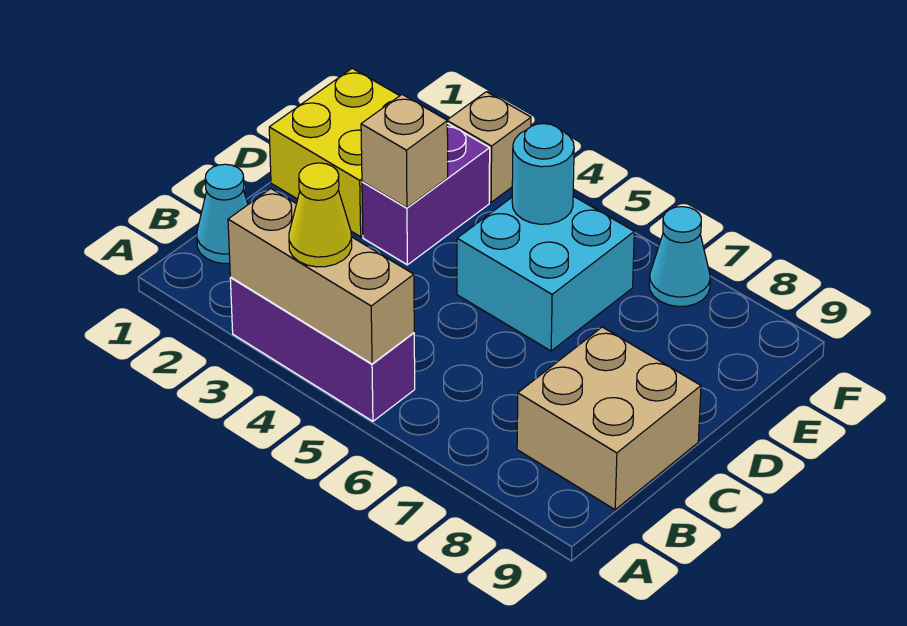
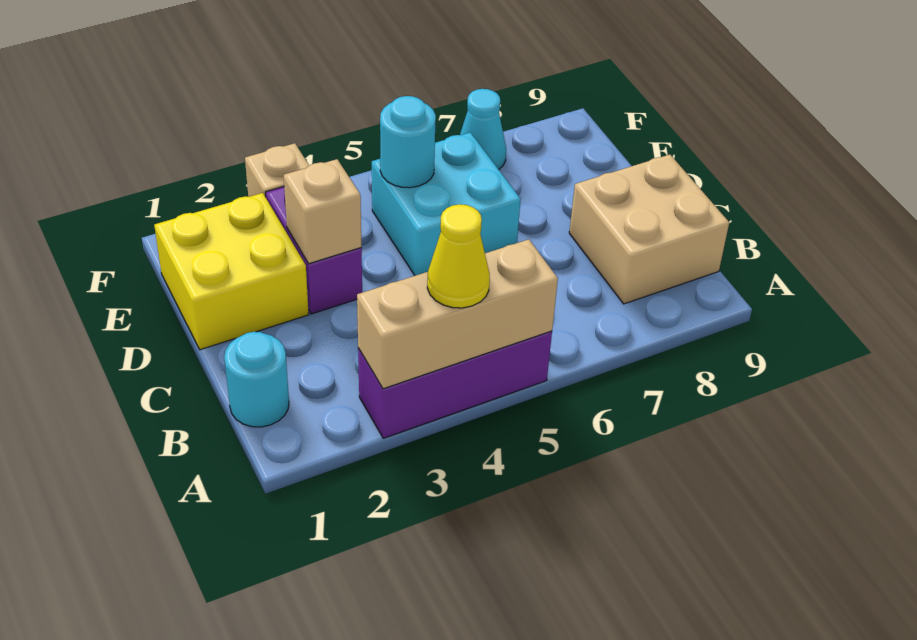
cyan cone B1 level 1 -> cyan round brick B1 level 1

